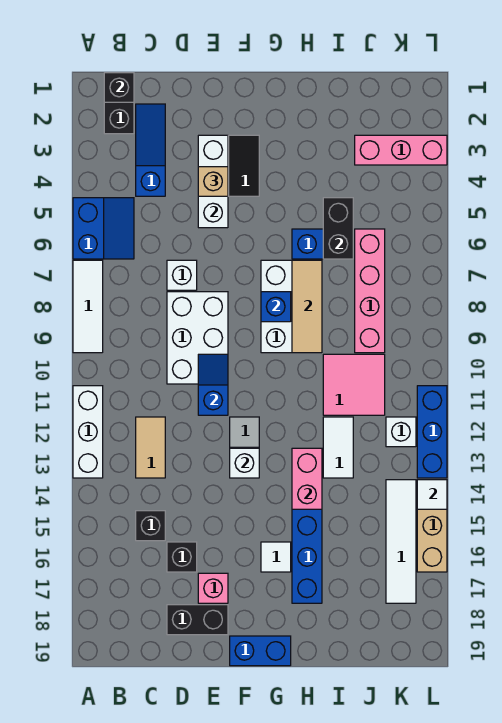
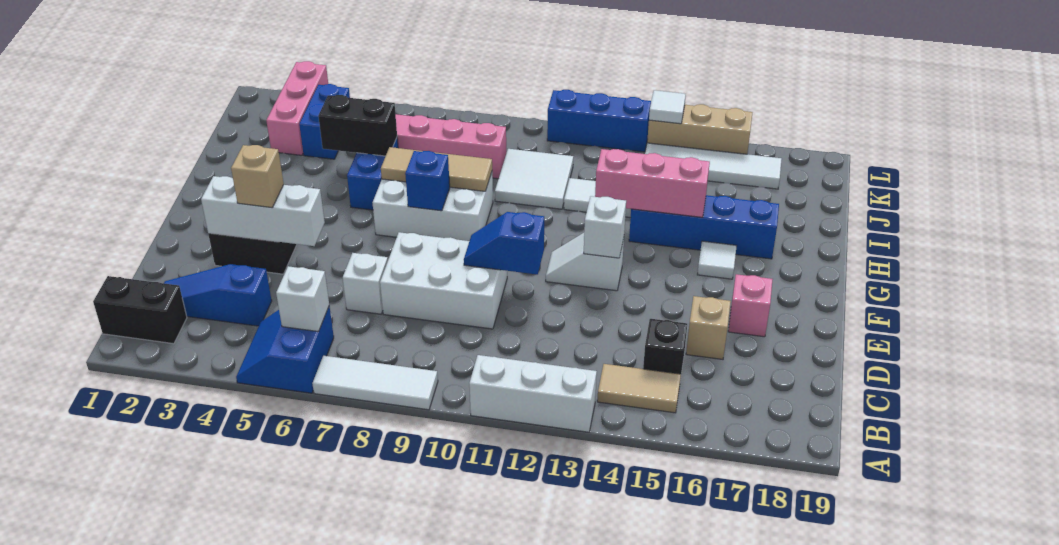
blue slope A5:B6 level 1 top A -> blue slope A5:B6 level 1 top 6
black brick B1 level 2 -> none
tan tile C12:C13 level 1 -> tan tile B14:B15 level 1
black brick D16 level 1 -> tan brick D16 level 1
black brick D18:E18 level 1 -> none
blue brick F19:G19 level 1 -> blue brick J4:K4 level 1
pink brick H13:H14 level 2 -> pink brick H13:H15 level 2
pink tile I10:J11 level 1 -> white tile I10:J11 level 1
white brick K12 level 1 -> white brick B6 level 2

